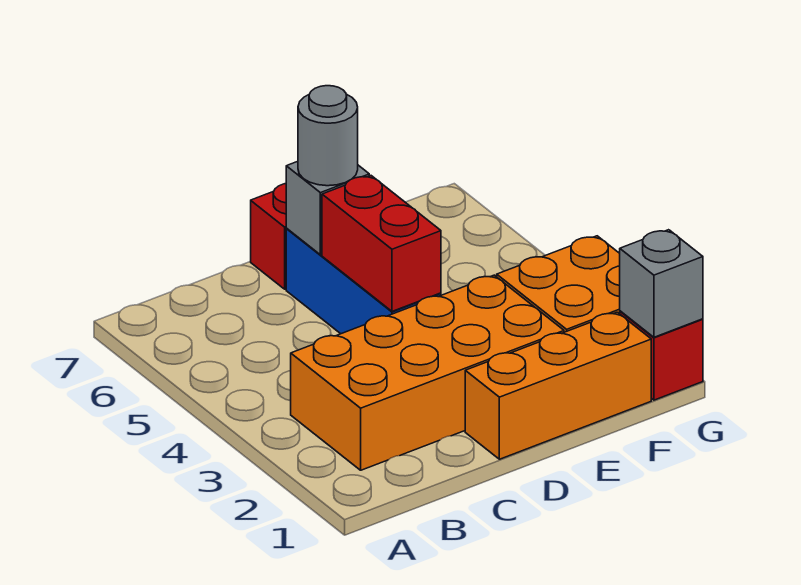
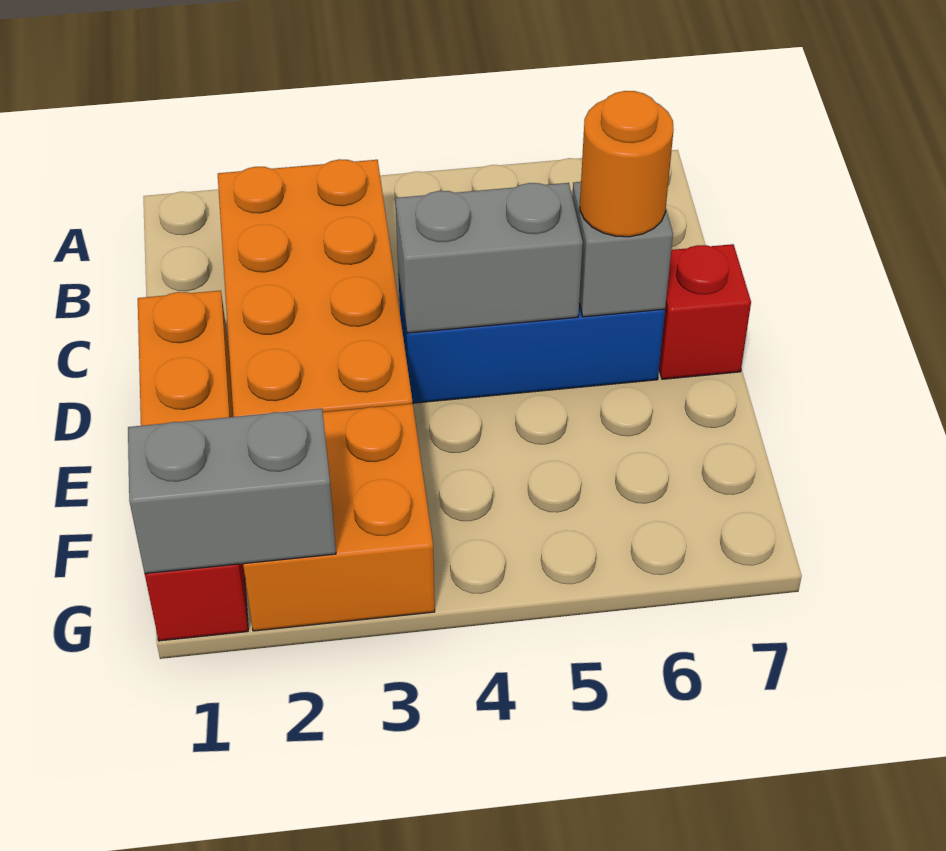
red brick D4:D5 level 2 -> grey brick D4:D5 level 2
grey round brick D6 level 3 -> orange round brick D6 level 3
grey brick G1 level 2 -> grey brick G1:G2 level 2

